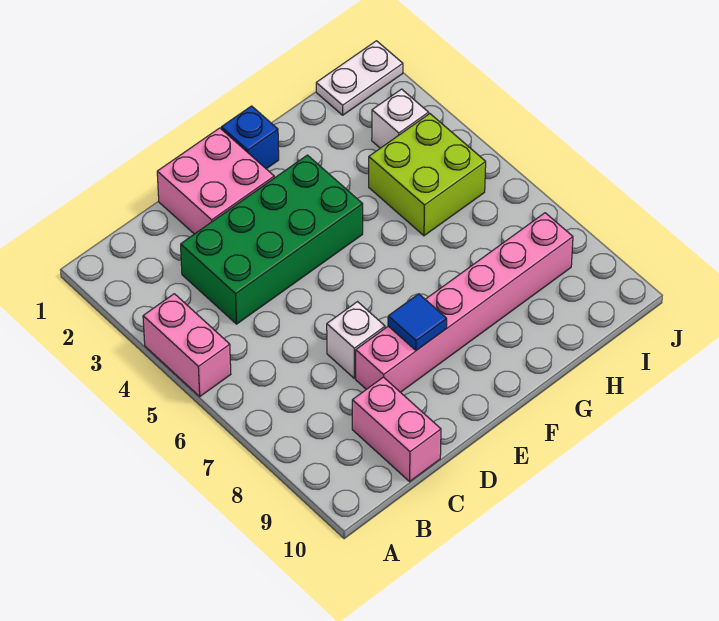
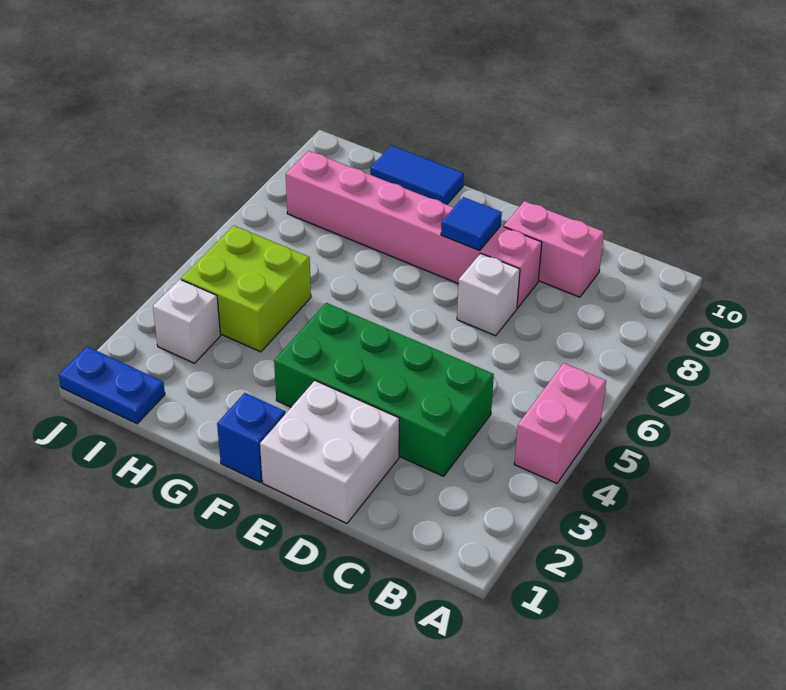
pink brick C9:C10 level 1 -> pink brick C9:D9 level 1
pink brick D1:E2 level 1 -> white brick D1:E2 level 1
none -> blue tile G10:H10 level 1
white plate I1:J1 level 1 -> blue plate I1:J1 level 1

